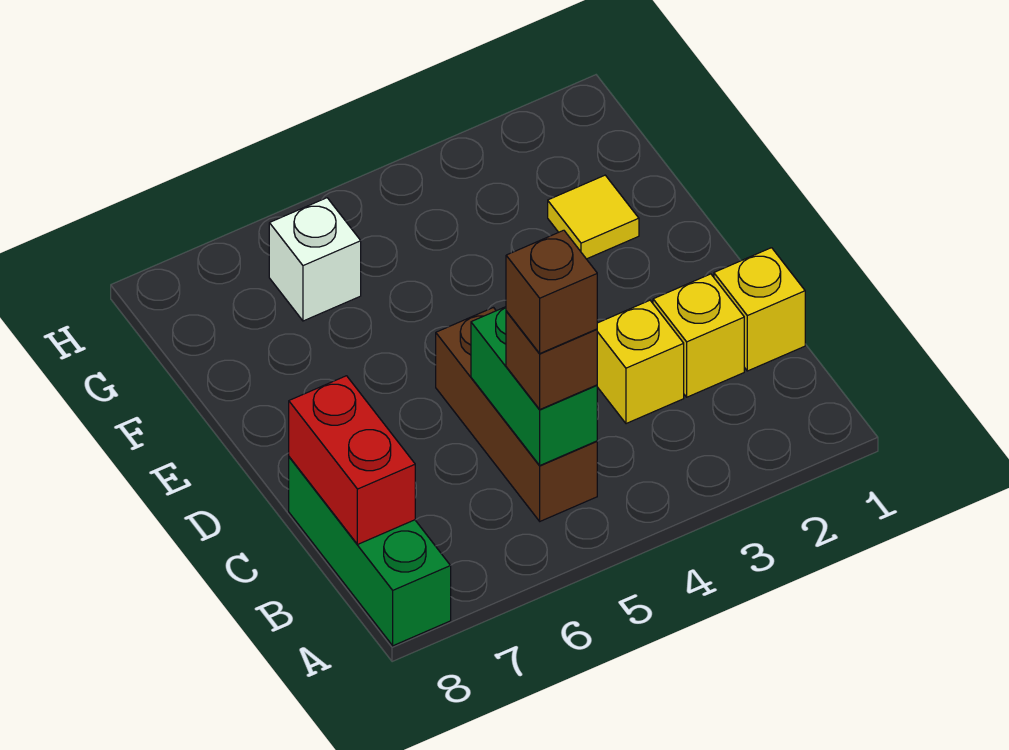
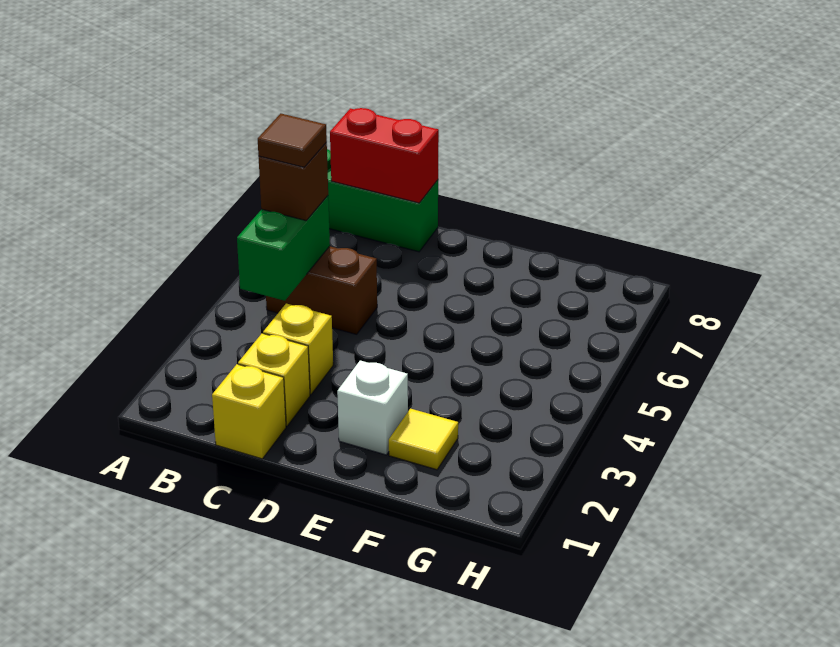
brown brick B5:D5 level 1 -> brown brick B5:C5 level 1
green brick B5:C5 level 2 -> green brick B4:B5 level 2
brown brick B5 level 4 -> brown tile B5 level 4
white brick G6 level 1 -> white brick E2 level 1

